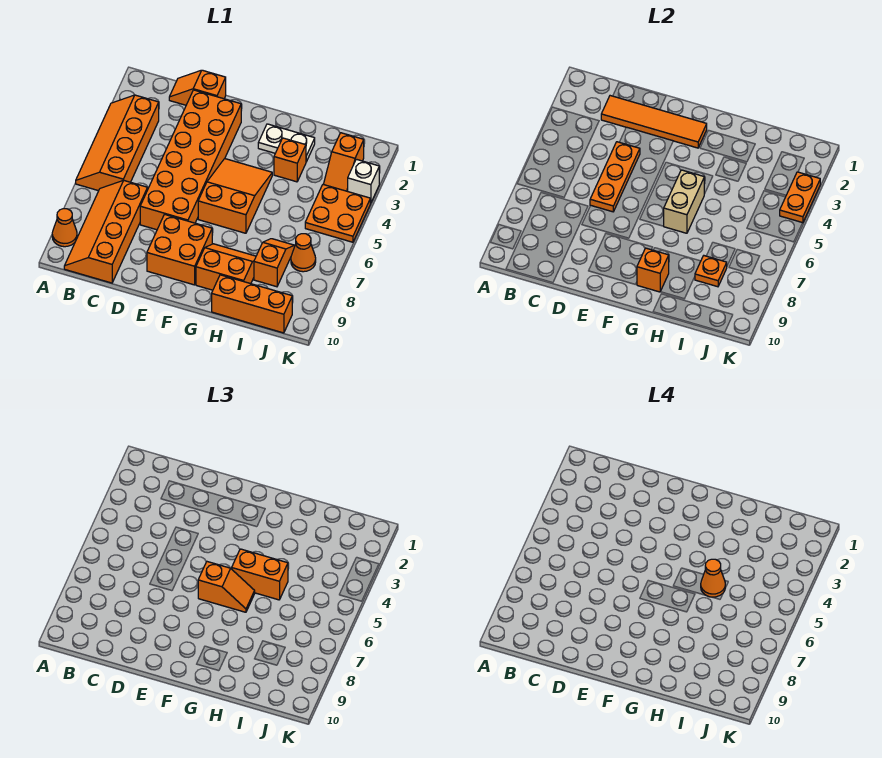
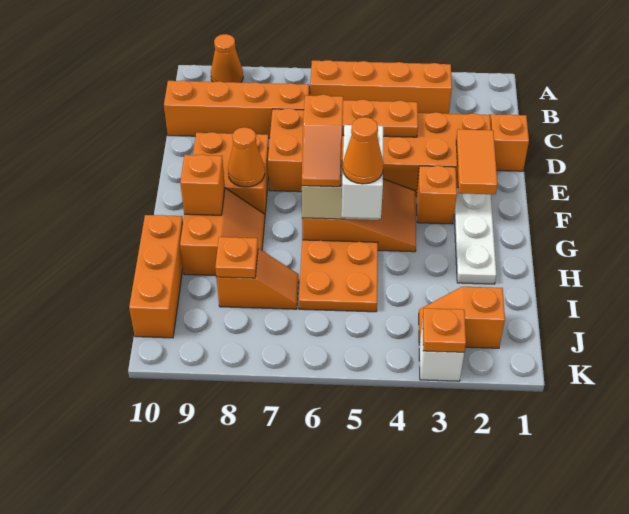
orange tile C2:F2 level 2 -> orange tile E2:F2 level 2
white plate G2:H2 level 1 -> white plate F2:H2 level 1
orange brick G5:H5 level 3 -> white brick G5:H5 level 3
orange brick H3 level 1 -> orange brick F3 level 1
orange plate J4:K5 level 1 -> orange plate H5:I6 level 1
orange cone J7 level 1 -> orange cone F8 level 2
orange plate K3:K4 level 2 -> orange plate K3 level 2

